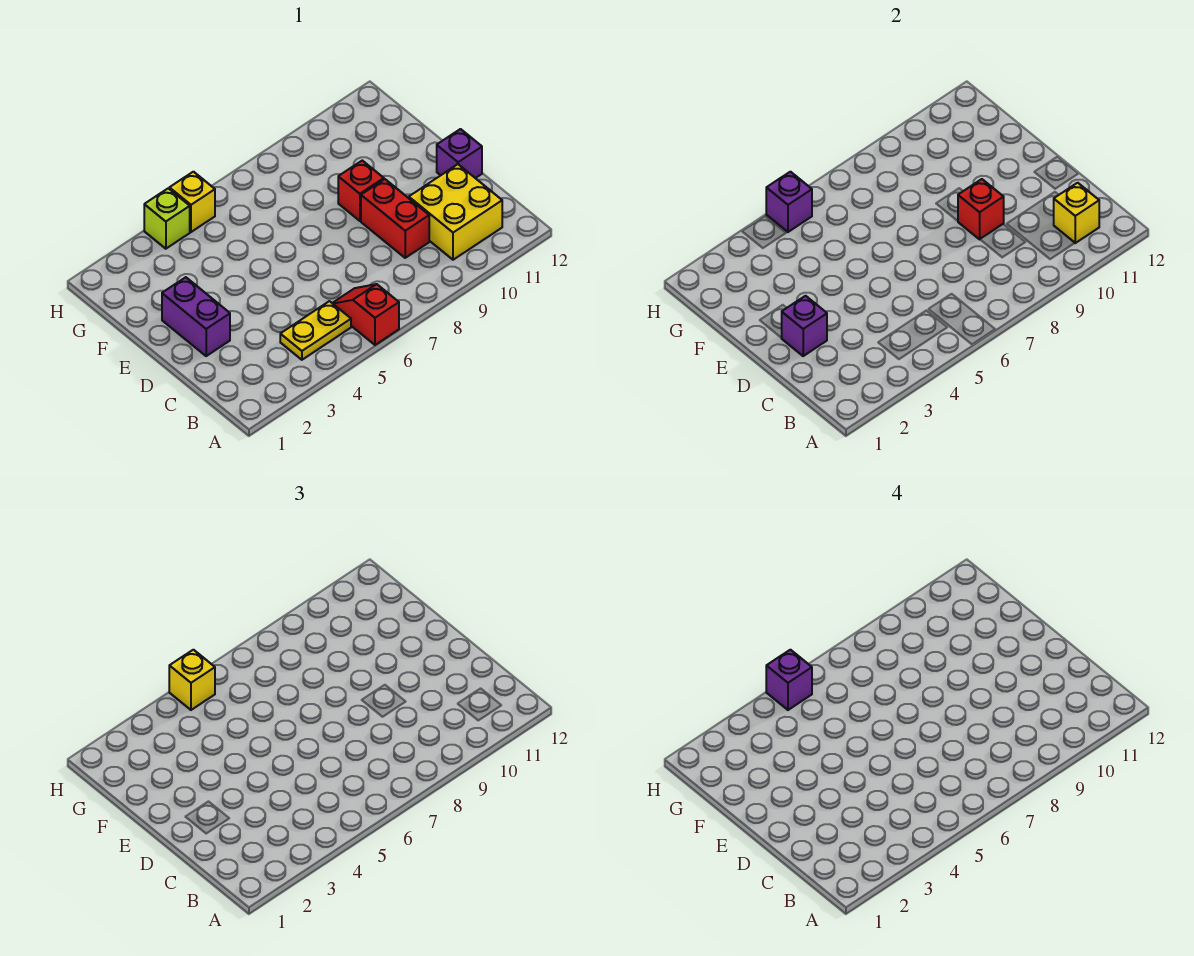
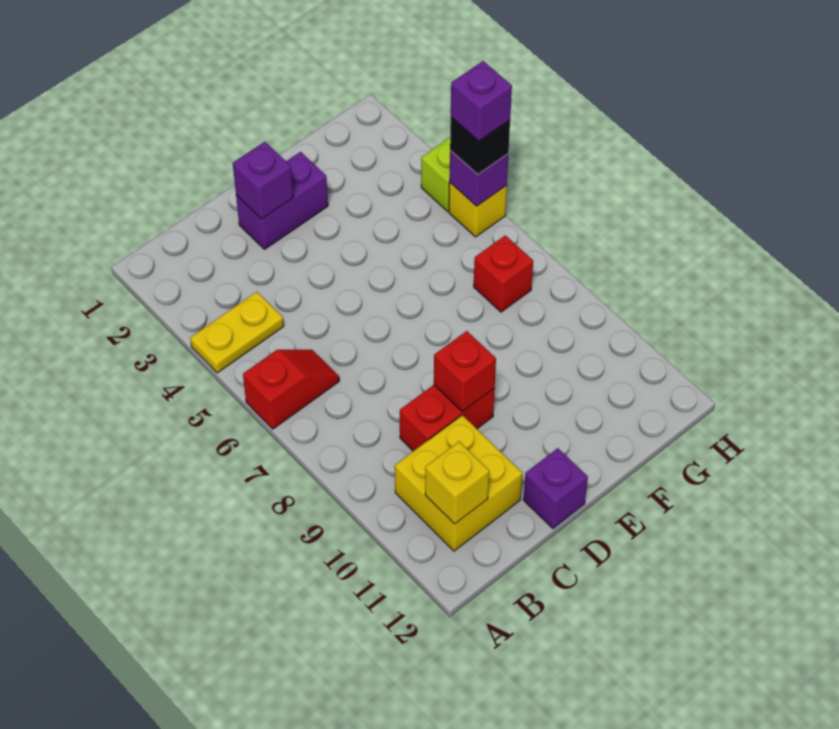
yellow plate B4:B5 level 1 -> yellow plate A4:B4 level 1
red brick E9 level 1 -> red brick G7 level 1
yellow brick H5 level 3 -> black brick H5 level 3

